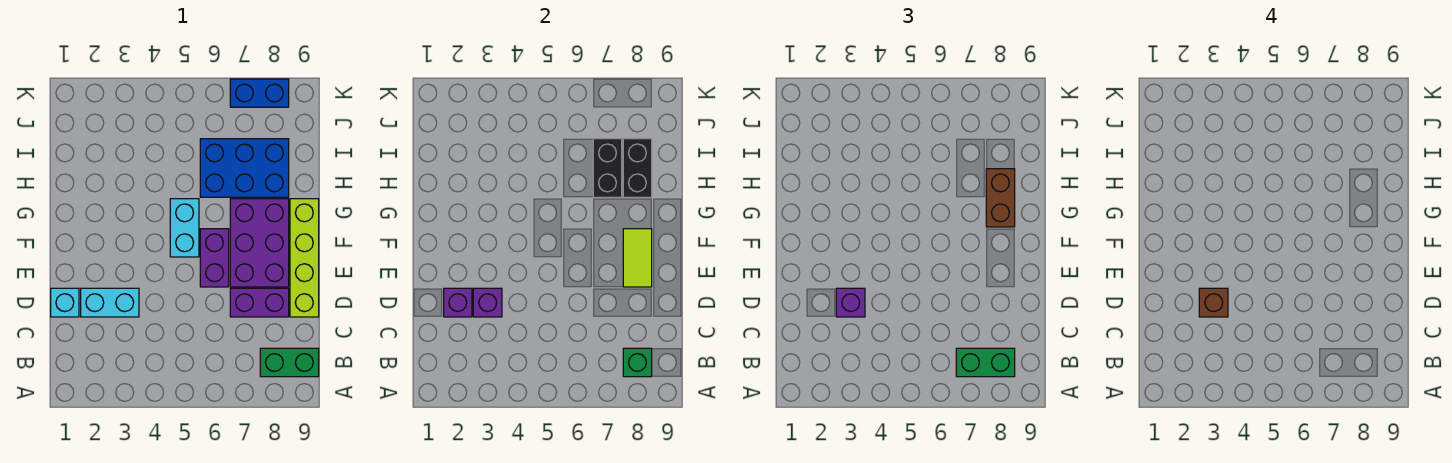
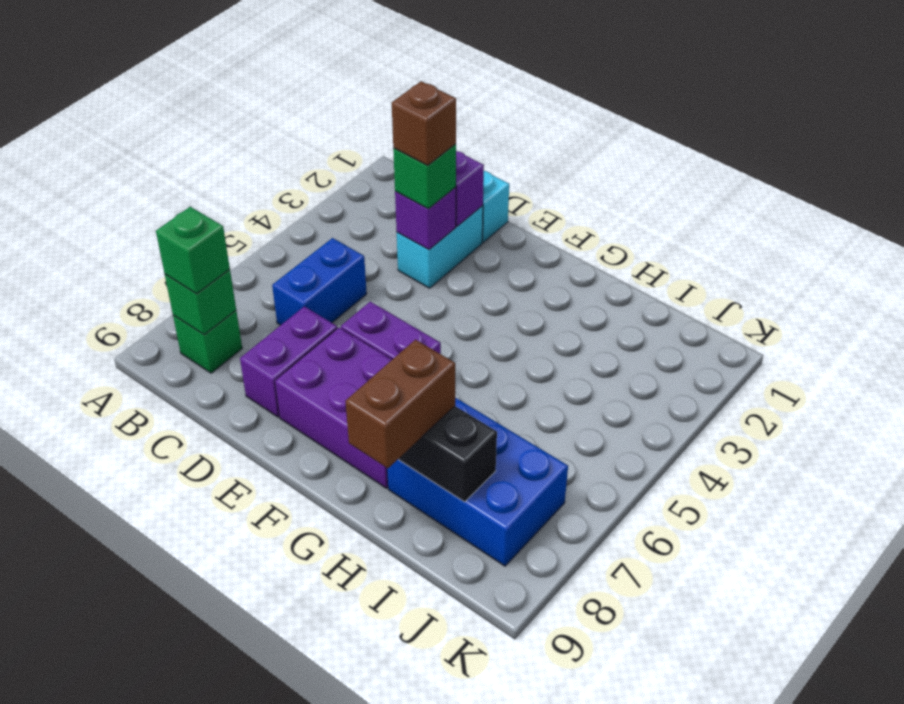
green brick B7:B8 level 3 -> green brick B8 level 3
green brick B8:B9 level 1 -> green brick B8 level 1
purple brick D3 level 3 -> green brick D3 level 3
lime brick D9:G9 level 1 -> none
lime tile E8:F8 level 2 -> none
cyan brick F5:G5 level 1 -> none
brown brick G8:H8 level 3 -> brown brick H8:H9 level 3
blue brick H6:I8 level 1 -> blue brick H7:J8 level 1
black brick H7:I7 level 2 -> none
blue brick K7:K8 level 1 -> blue brick C5:C6 level 1

